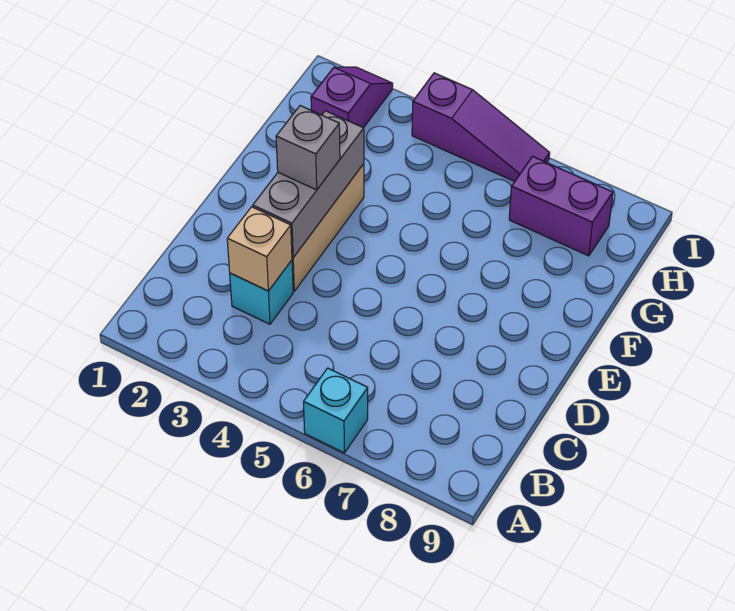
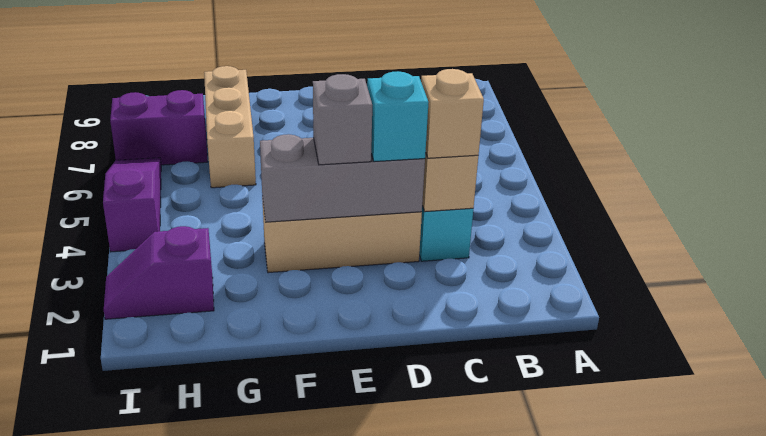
cyan brick A6 level 1 -> cyan brick D3 level 3
none -> tan brick C3 level 3
none -> tan brick G6:G8 level 1
purple brick H7:H8 level 1 -> purple brick H7:I7 level 1

